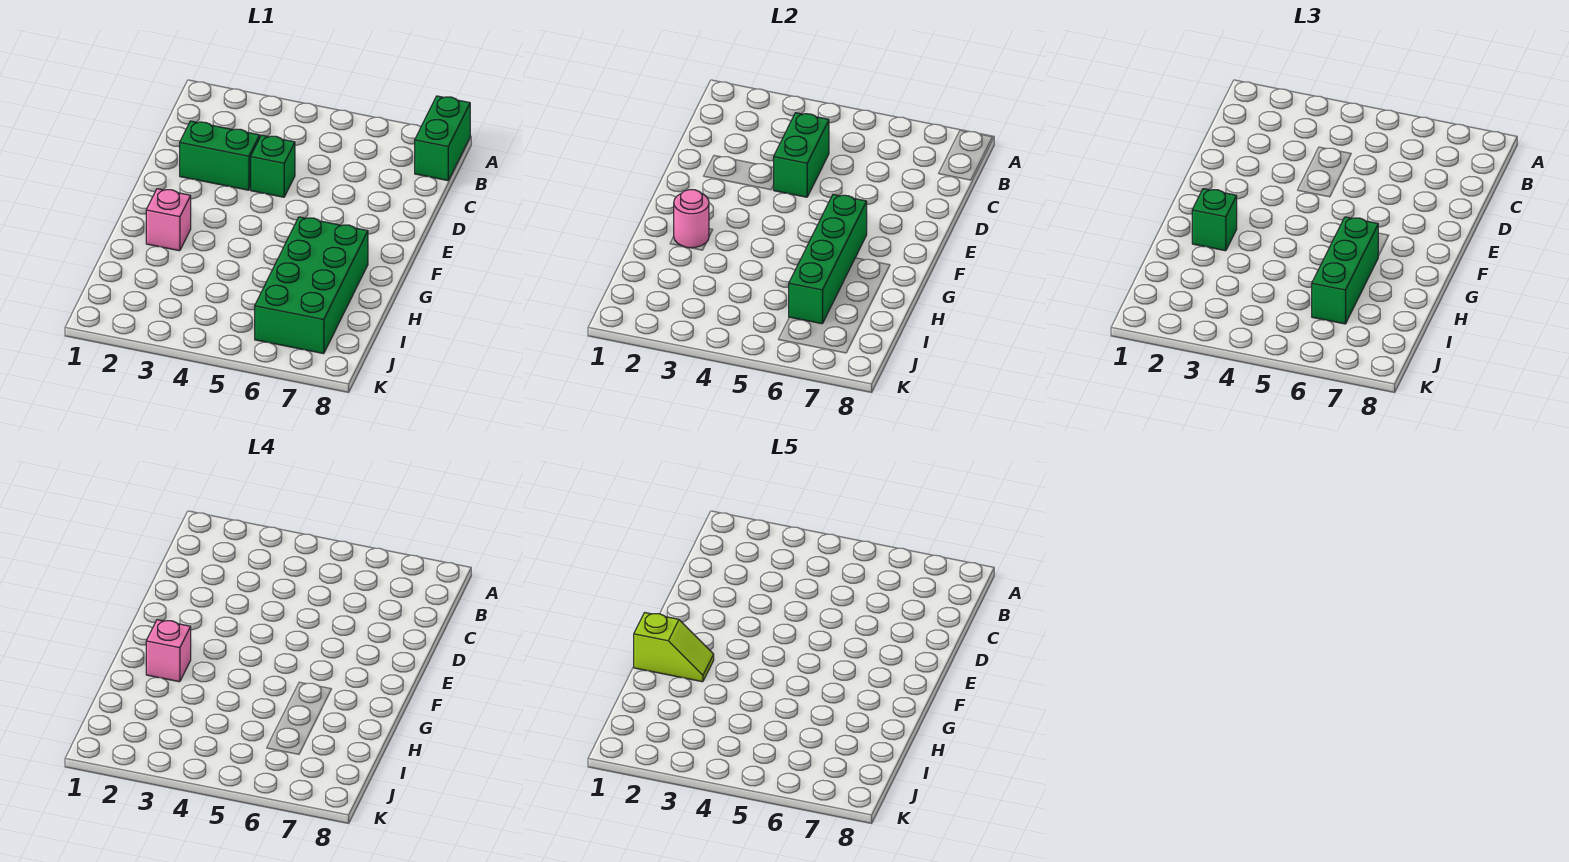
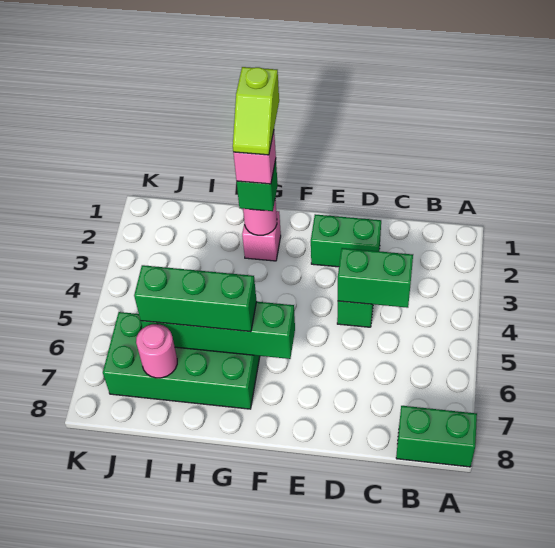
green brick D2:D3 level 1 -> green brick D2:E2 level 1
none -> pink round brick I7 level 2

